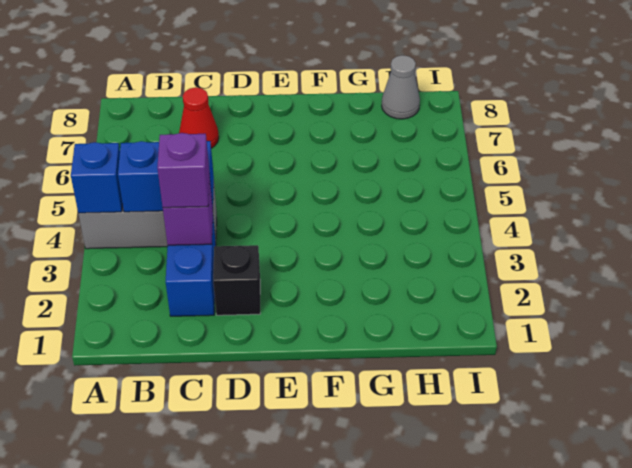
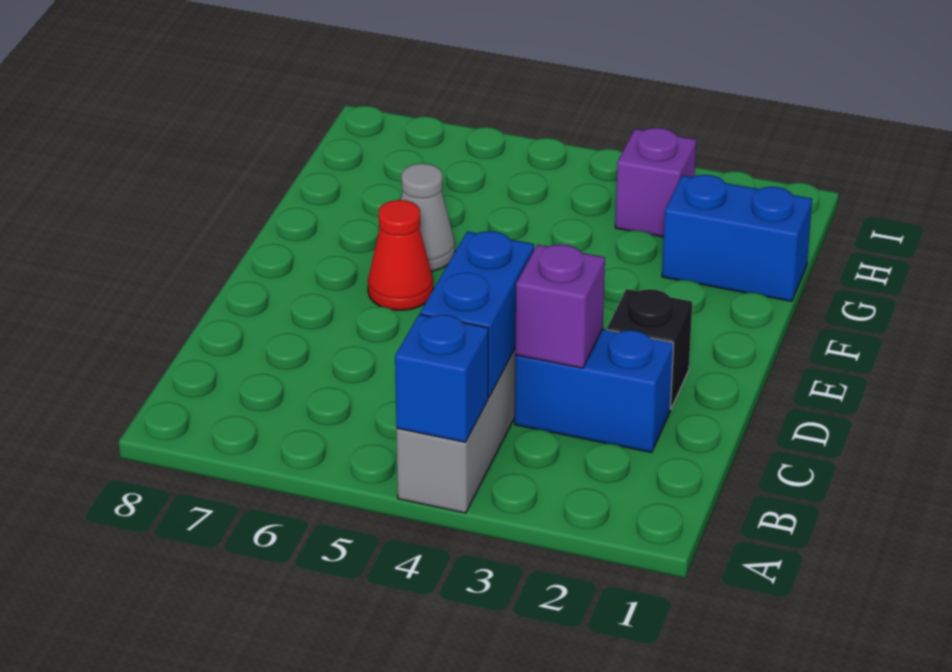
purple brick C3 level 3 -> purple brick H3 level 1
red cone C7 level 1 -> red cone E6 level 1
none -> blue brick G1:G2 level 1
grey cone H8 level 1 -> grey cone F6 level 1

